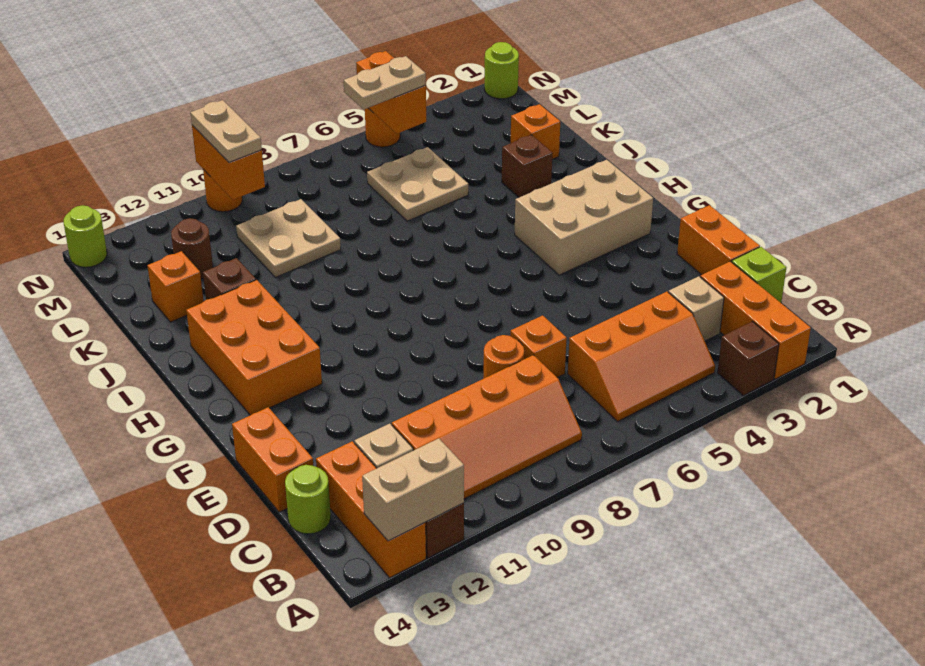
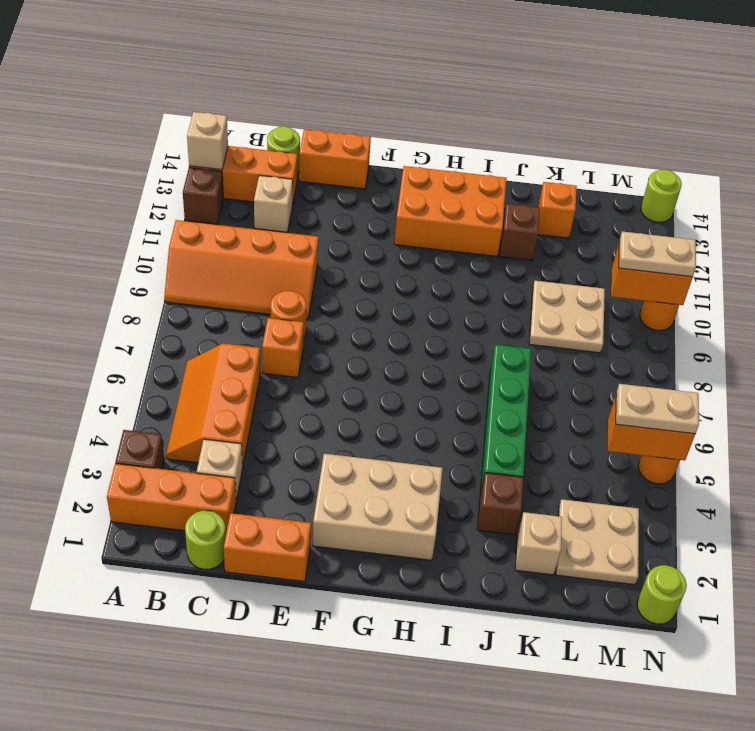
tan brick A12:A13 level 2 -> tan brick A13 level 2
orange slope B8:C11 level 1 top C -> orange slope A9:D10 level 1 top 10
lime brick C1 level 1 -> lime round brick C1 level 1
tan brick G2:H4 level 1 -> tan brick F2:H3 level 1
none -> green brick J4:J7 level 1
orange brick K2 level 1 -> tan brick K2 level 1
tan plate K5:L6 level 1 -> tan plate L2:M3 level 1
brown round brick L12 level 1 -> none
tan plate M5:M6 level 3 -> tan plate M5:N5 level 3

